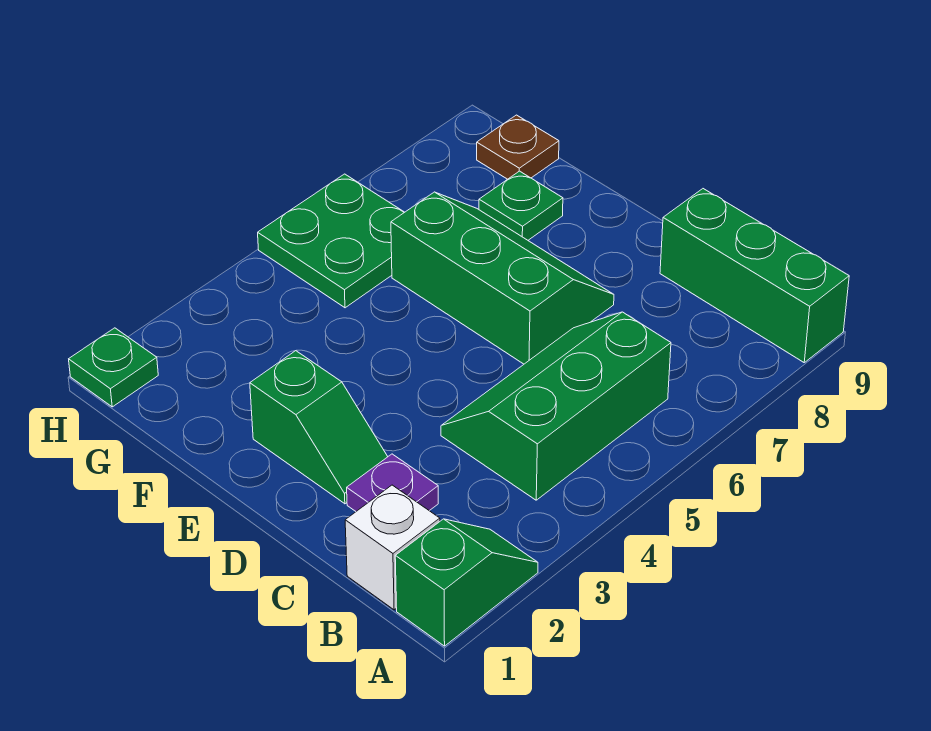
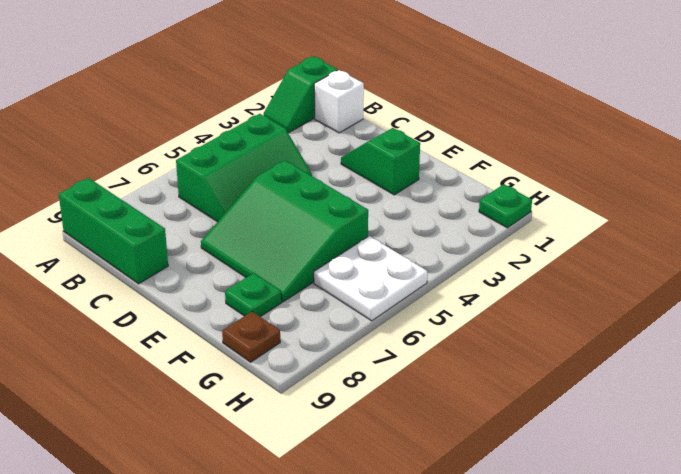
purple plate C2 level 1 -> none
green slope D6:F7 level 1 top 6 -> green slope D5:F7 level 1 top 5
green plate G5:H6 level 1 -> white plate G5:H6 level 1

